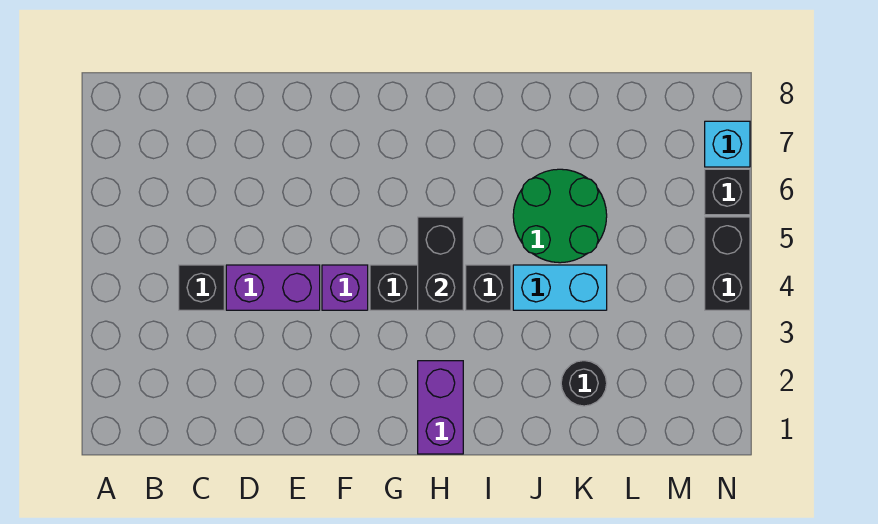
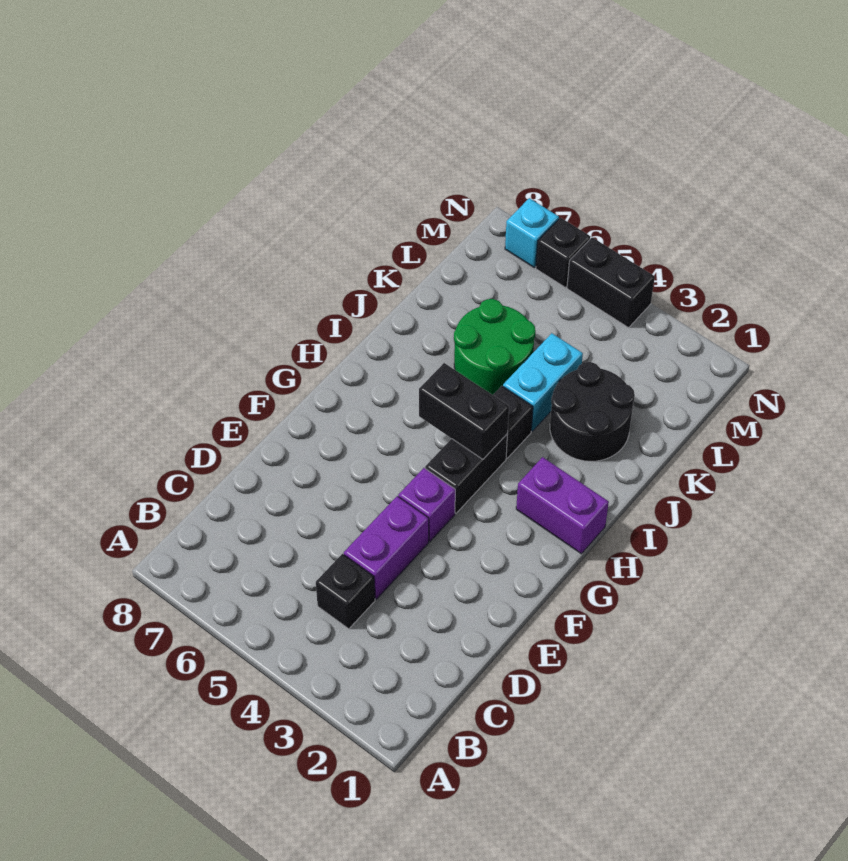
black round brick K2 level 1 -> black round brick J2:K3 level 1

